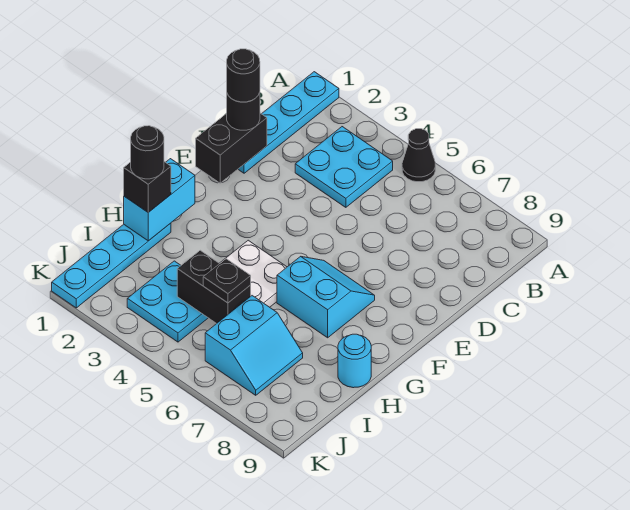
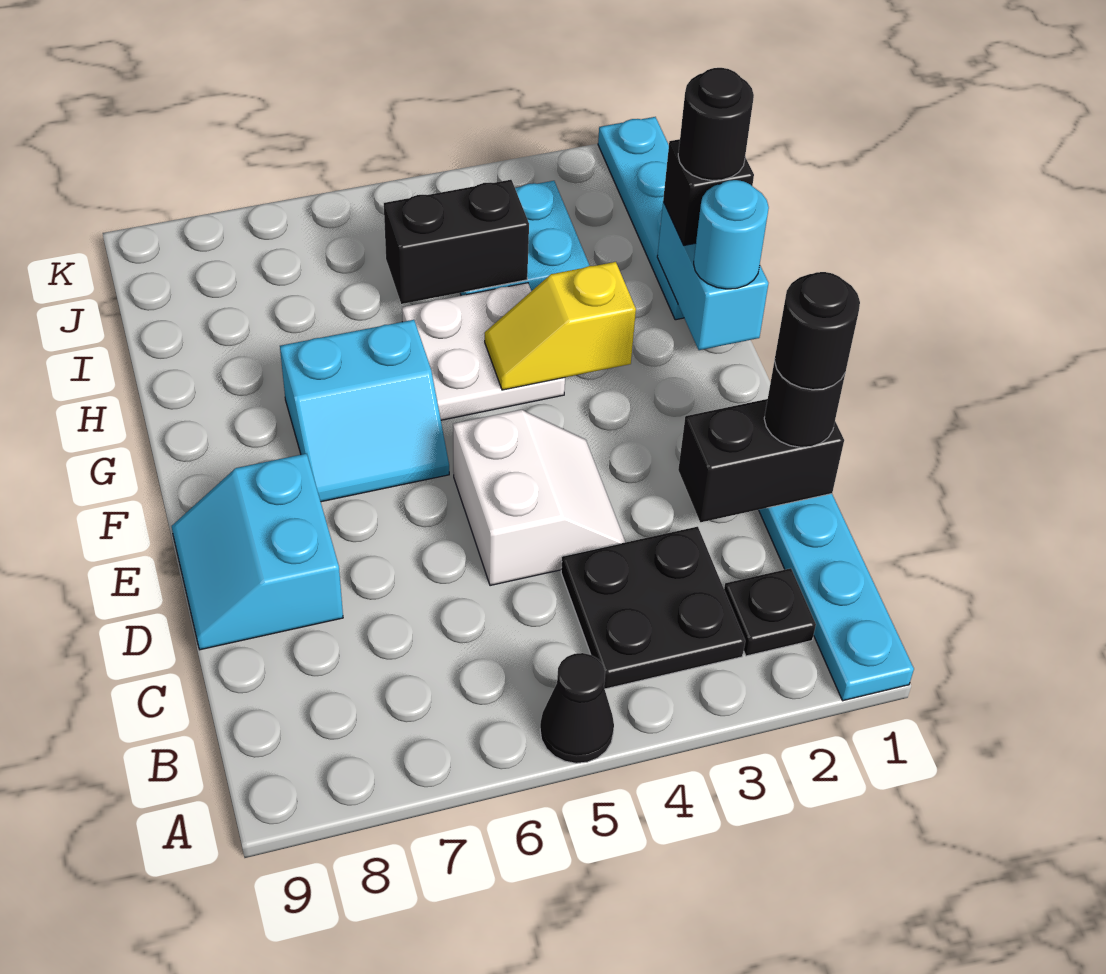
cyan plate B3:C4 level 1 -> black plate B3:C4 level 1
black brick D1:E1 level 2 -> black brick D1:D2 level 2
none -> white slope D4:E5 level 1 top 5
none -> yellow slope G3:G4 level 2 top 3
cyan round brick H9 level 1 -> cyan round brick G1 level 3
black plate I5 level 3 -> black plate B2 level 1
cyan slope I6:J7 level 1 top 6 -> cyan slope D8:E9 level 1 top 8

